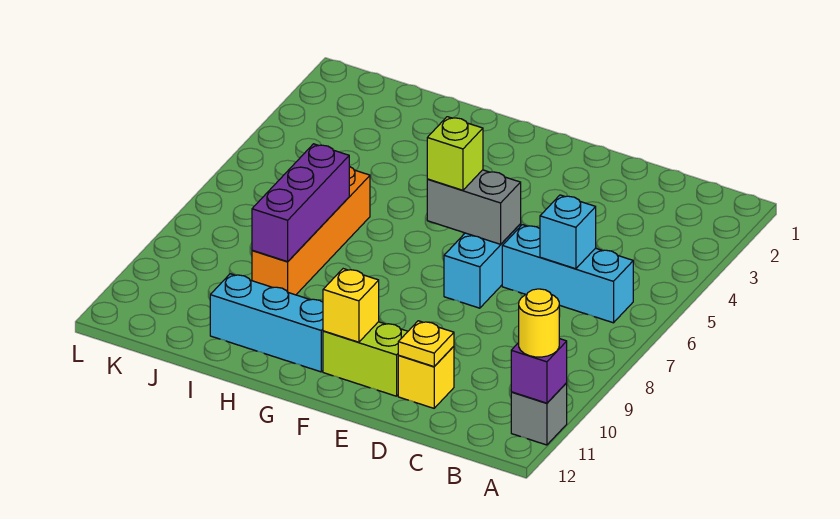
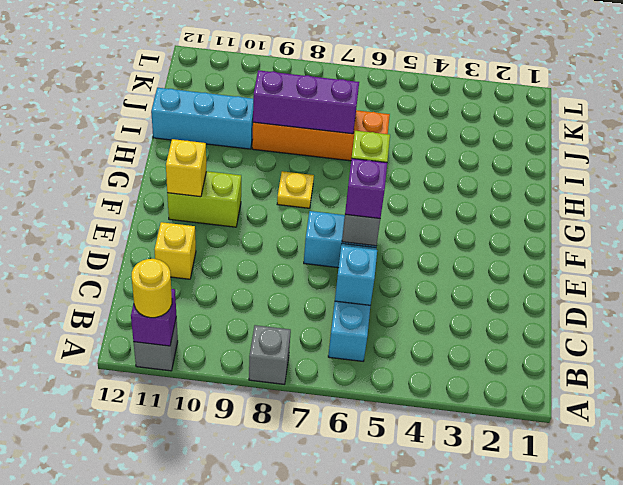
none -> grey brick A8 level 1
yellow plate D11 level 2 -> yellow plate G8 level 1
none -> purple brick E6 level 3
lime brick E11:F11 level 1 -> lime brick F10:F11 level 1
cyan brick G11:I11 level 1 -> cyan brick I10:I12 level 1

